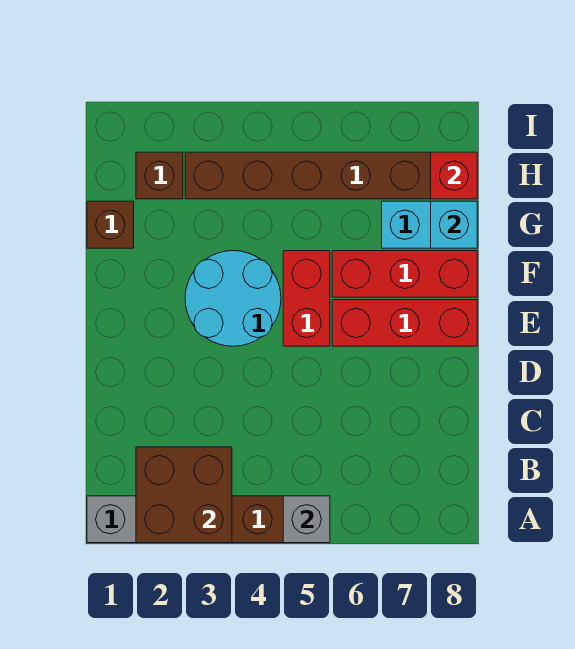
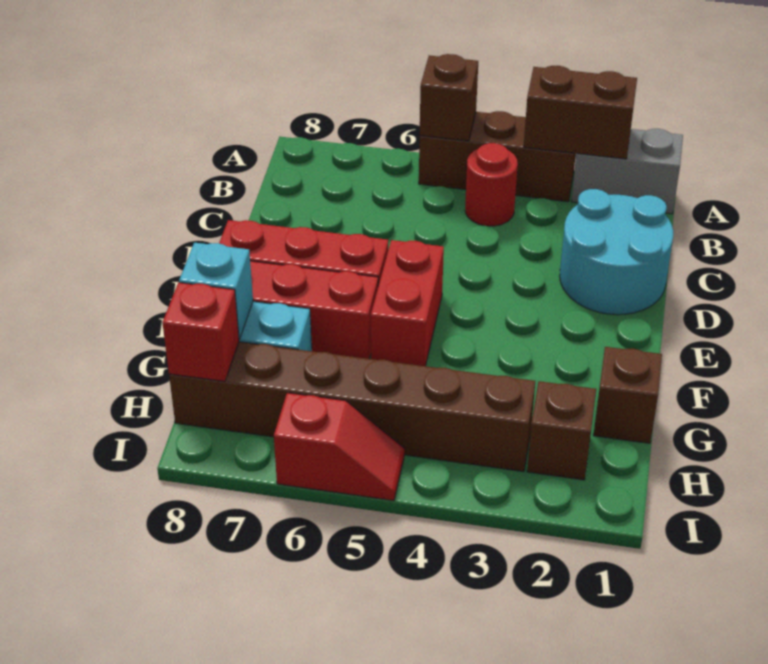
brown brick A2:B3 level 2 -> brown brick A2:A3 level 2
grey brick A5 level 2 -> brown brick A5 level 2
none -> red round brick B4 level 1
cyan round brick E3:F4 level 1 -> cyan round brick C1:D2 level 1
none -> red slope I5:I6 level 1 top 6

